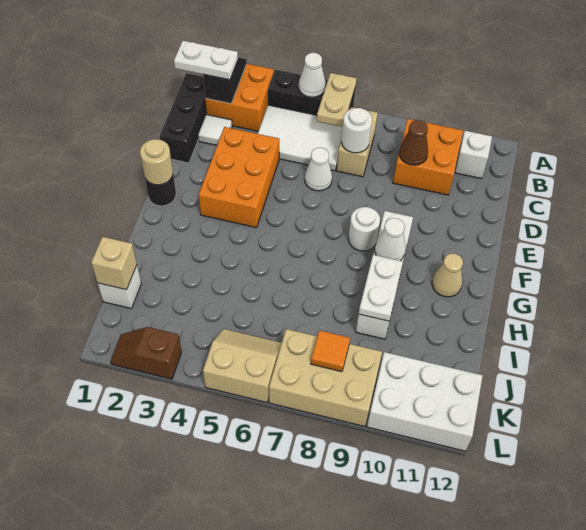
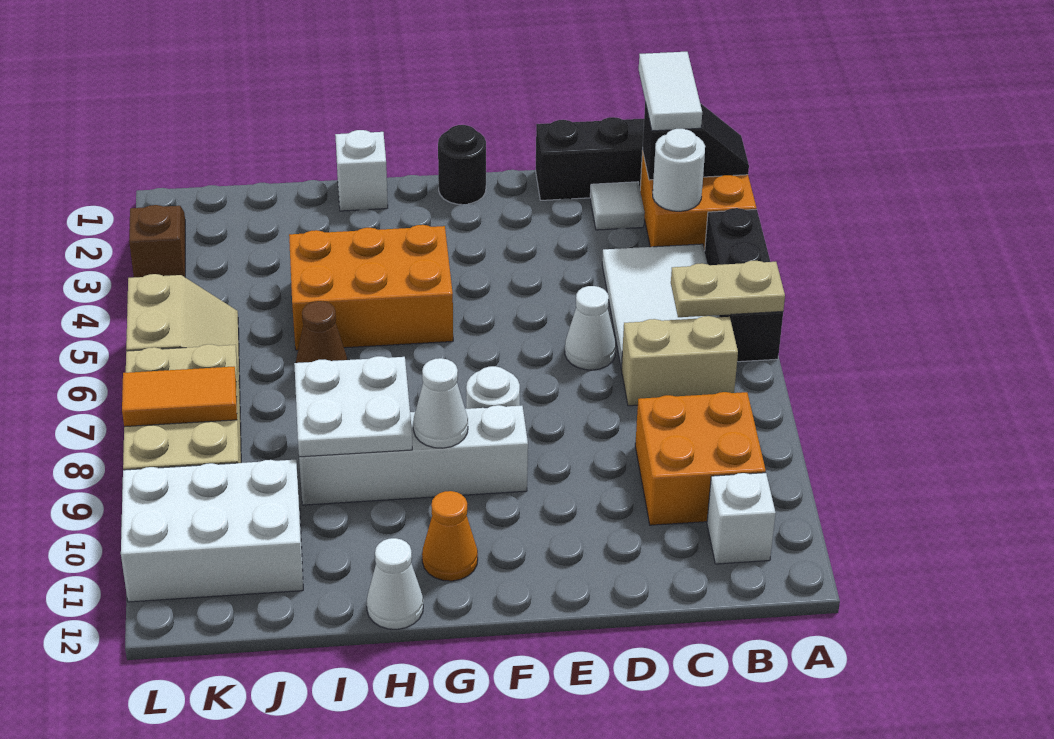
white cone A5 level 2 -> white cone H12 level 1
white plate B1:B2 level 3 -> white tile B1:B2 level 3
white round brick C7 level 2 -> white round brick B3 level 2
brown cone C9 level 2 -> brown cone I6 level 1
orange brick D3:F4 level 1 -> orange brick G4:I5 level 1
tan round brick F1 level 2 -> none
tan cone G11 level 1 -> orange cone G11 level 1
white plate H9:I9 level 2 -> white plate H8:I9 level 2
white brick J1 level 1 -> white brick H1 level 1
tan brick J1 level 2 -> none
orange tile K8 level 2 -> orange tile K8:L8 level 2
white brick K10:L12 level 1 -> white brick J10:L11 level 1

